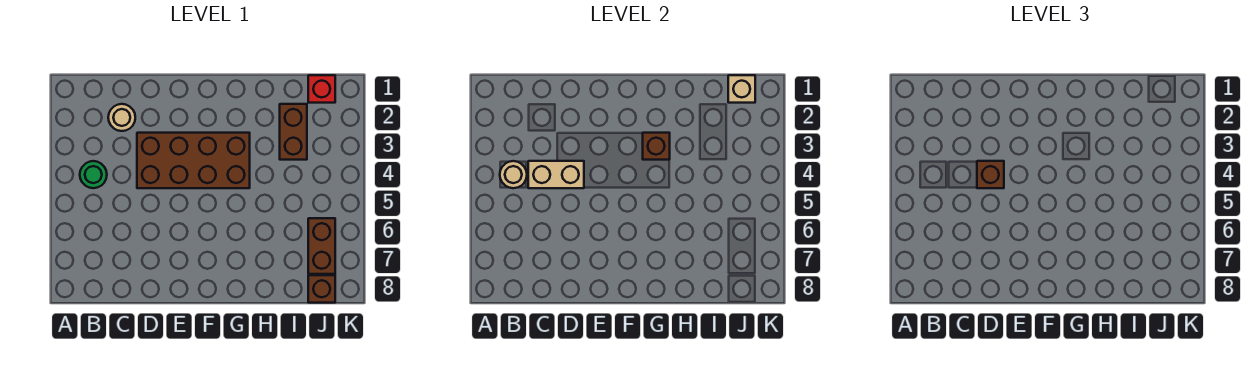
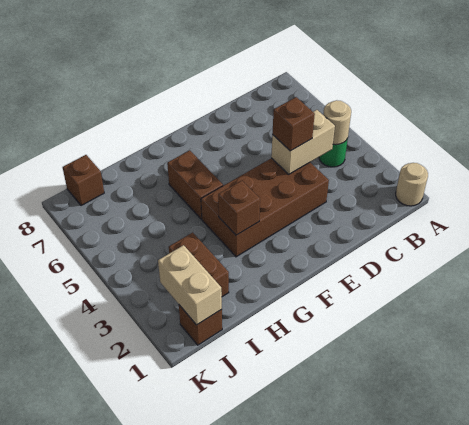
tan round brick C2 level 1 -> tan round brick A1 level 1
red brick J1 level 1 -> brown brick J1 level 1
tan brick J1 level 2 -> tan brick J1:J2 level 2
brown brick J6:J7 level 1 -> brown brick G5:G6 level 1

